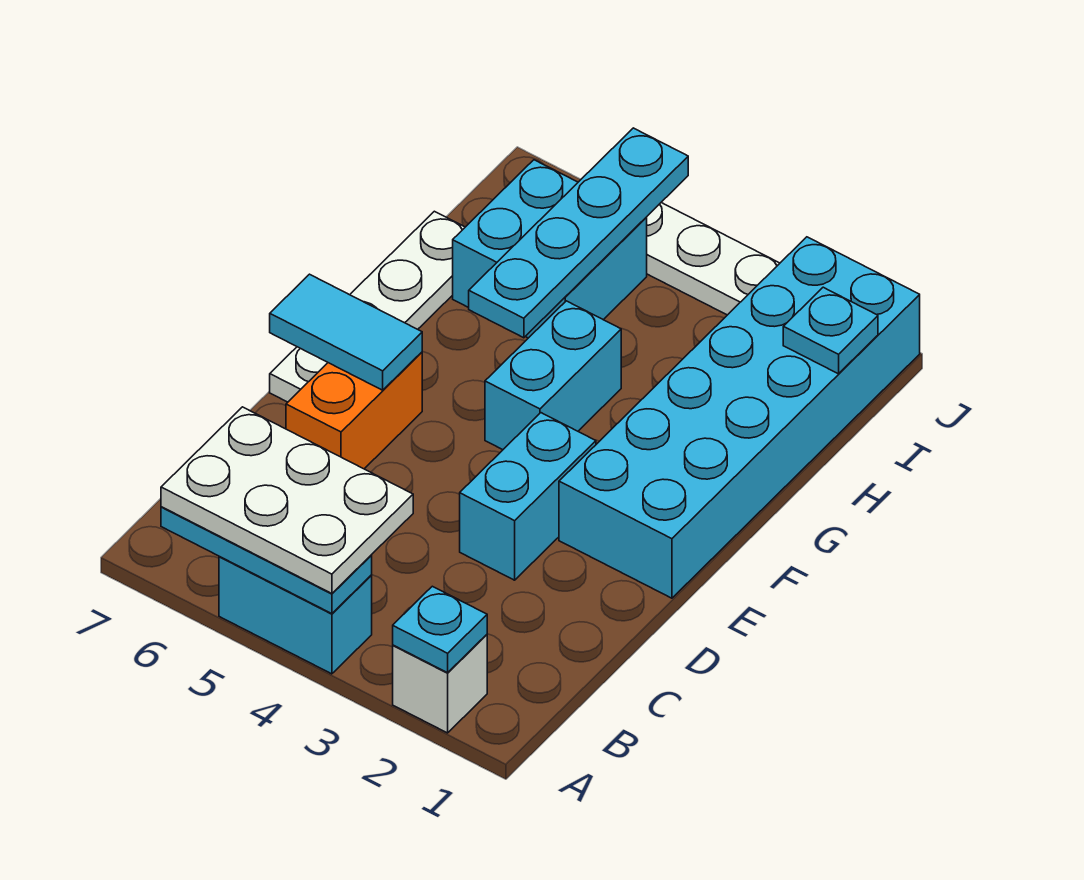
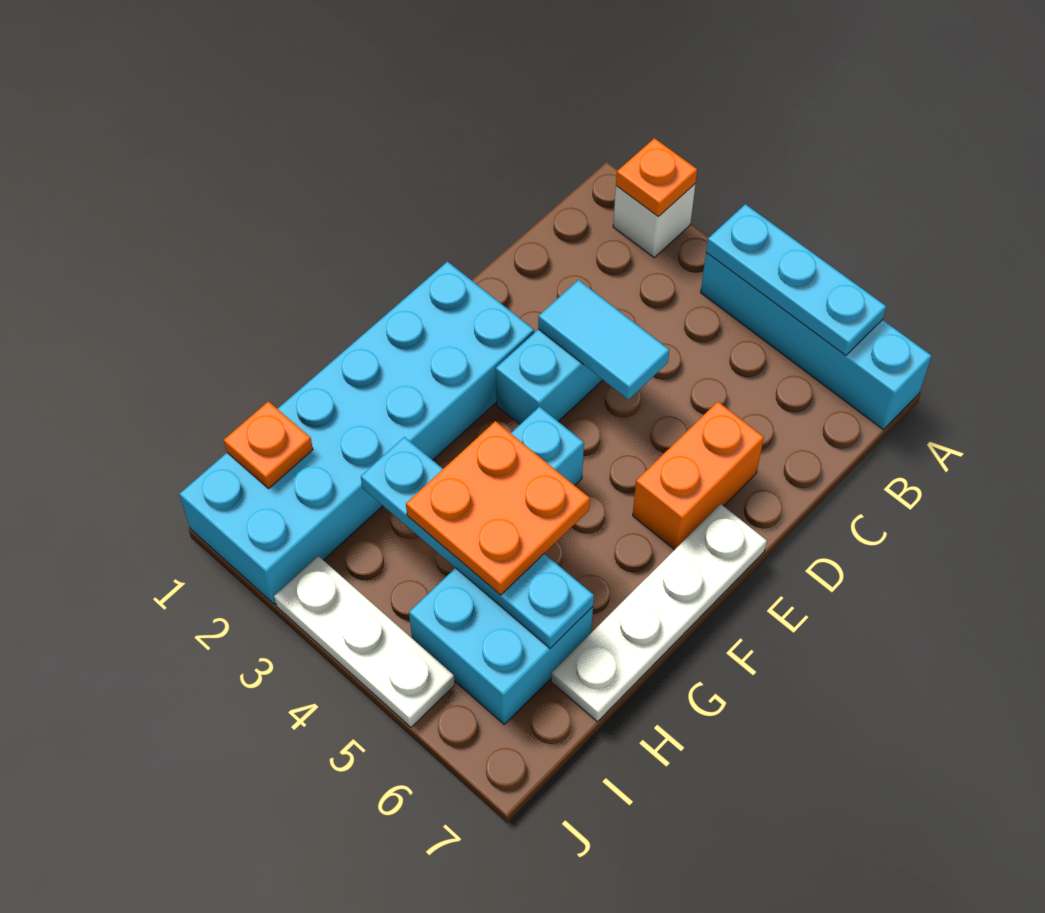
cyan plate A2 level 2 -> orange plate A2 level 2
cyan brick A4:A5 level 1 -> cyan brick A4:A7 level 1
white plate A4:B6 level 3 -> none
cyan tile E6:E7 level 2 -> cyan tile D3:D4 level 2
none -> orange plate G4:H5 level 3
cyan plate G5:J5 level 2 -> cyan plate H3:H6 level 2
cyan plate I1 level 2 -> orange plate I1 level 2

